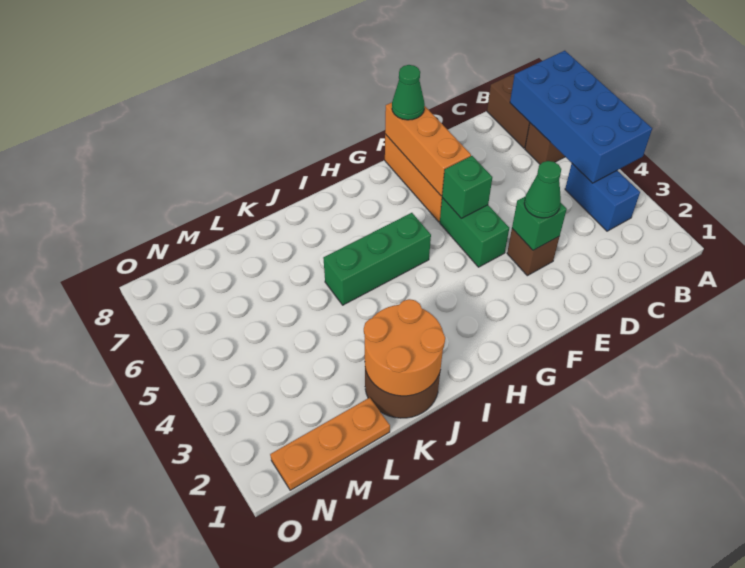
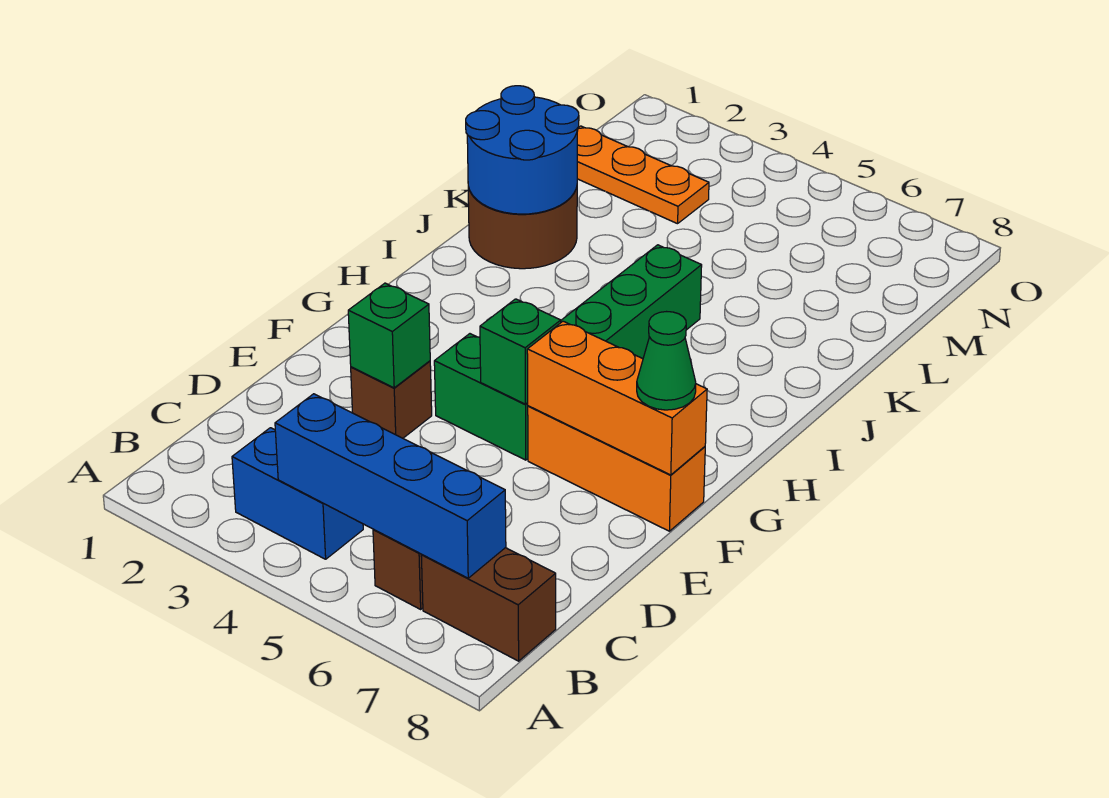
blue brick A4:B7 level 2 -> blue brick B4:B7 level 2
green cone E3 level 3 -> none
orange round brick J1:K2 level 2 -> blue round brick J1:K2 level 2
orange plate L1:N1 level 1 -> orange plate M1:M3 level 1

